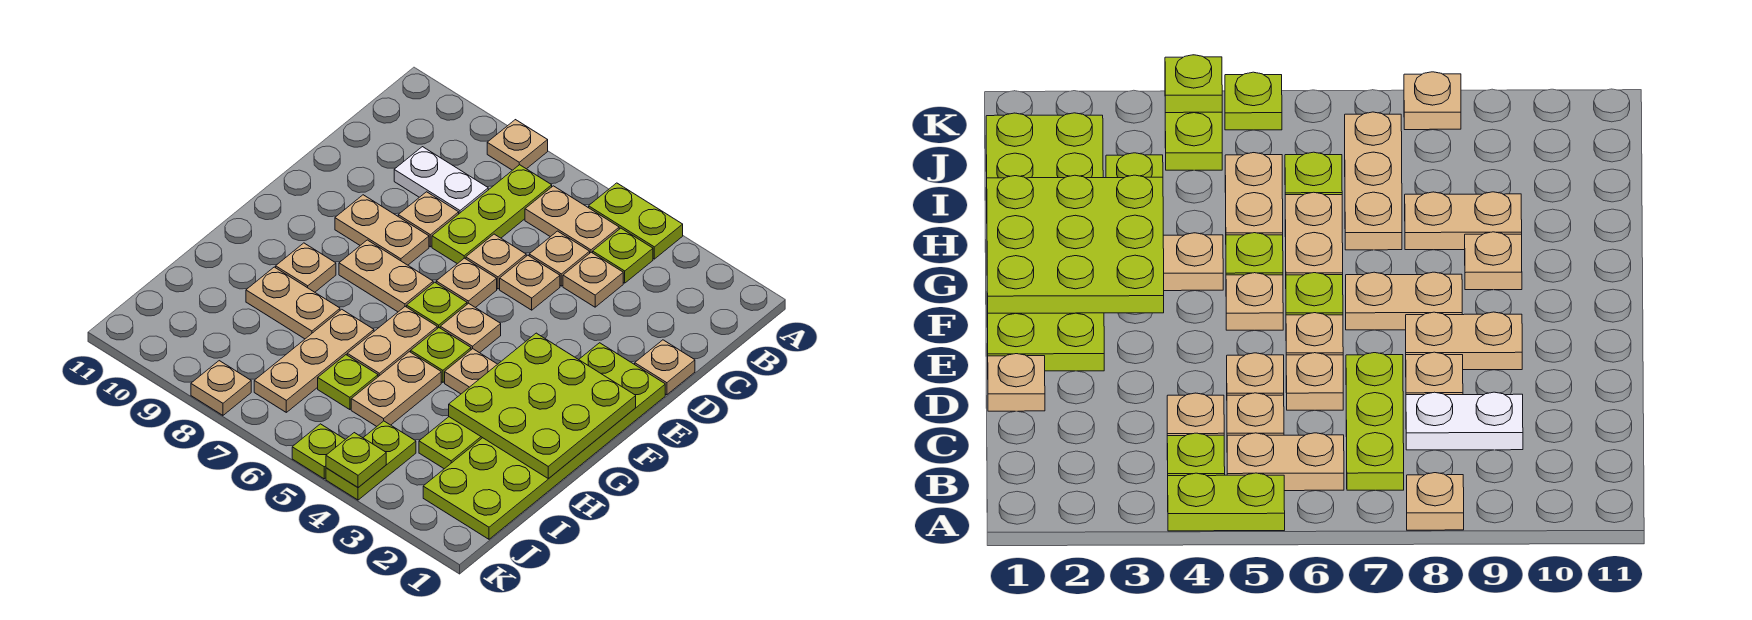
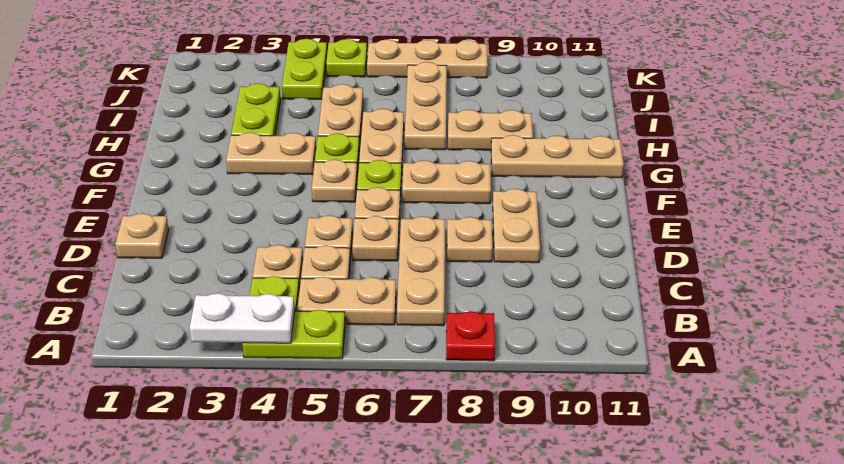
tan plate A8 level 1 -> red plate A8 level 1
lime plate B7:D7 level 1 -> tan plate B7:D7 level 1
white plate C8:C9 level 1 -> white plate A3:A4 level 2
lime plate E1:J2 level 1 -> none
tan plate E8:E9 level 1 -> tan plate D9:E9 level 1
lime plate F1:H3 level 2 -> none
tan plate G9 level 1 -> tan plate G9:G11 level 1
lime plate I6 level 1 -> none
lime plate K4 level 2 -> none
tan plate K8 level 1 -> tan plate K6:K8 level 1

